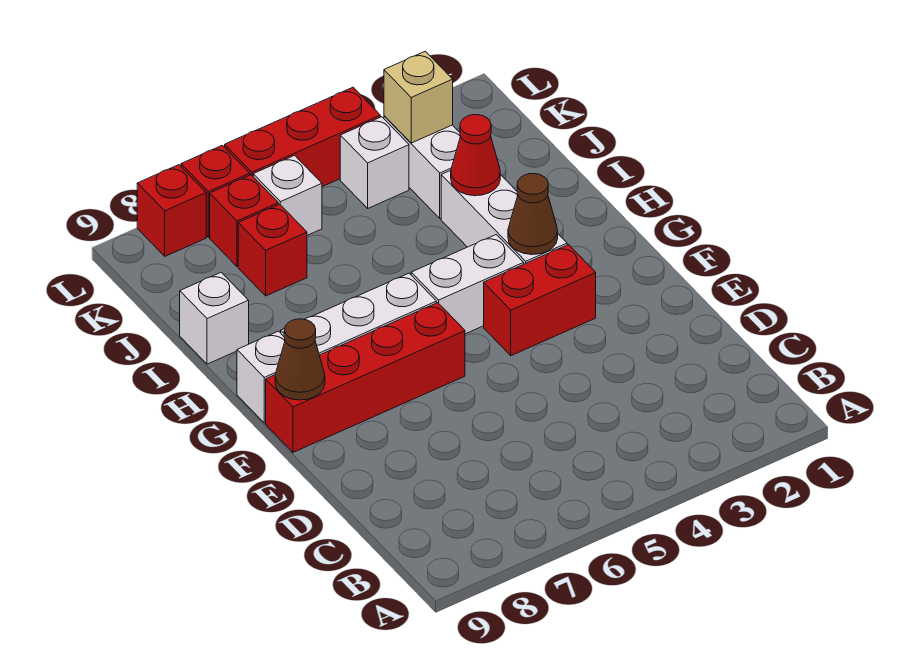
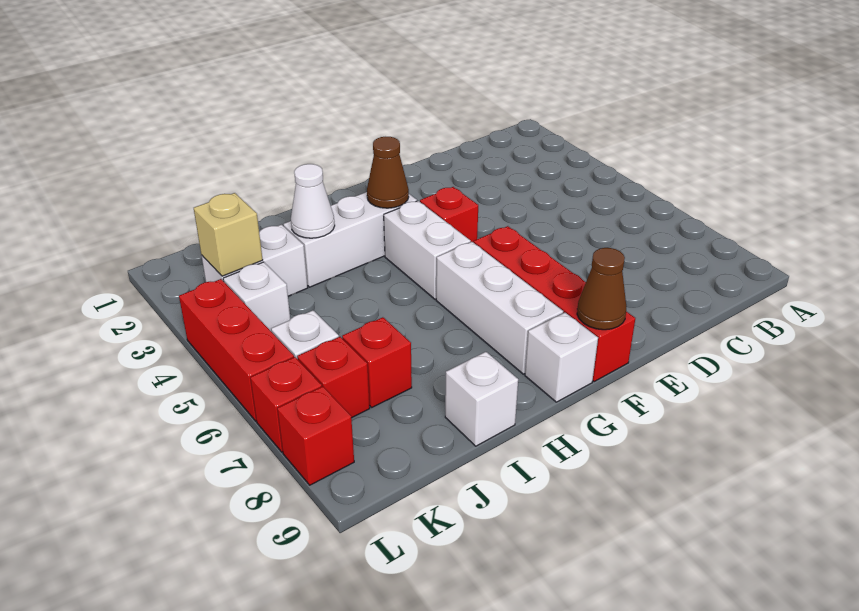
red brick F3:F4 level 1 -> red brick F4 level 1
red cone I3 level 2 -> white cone I3 level 2

